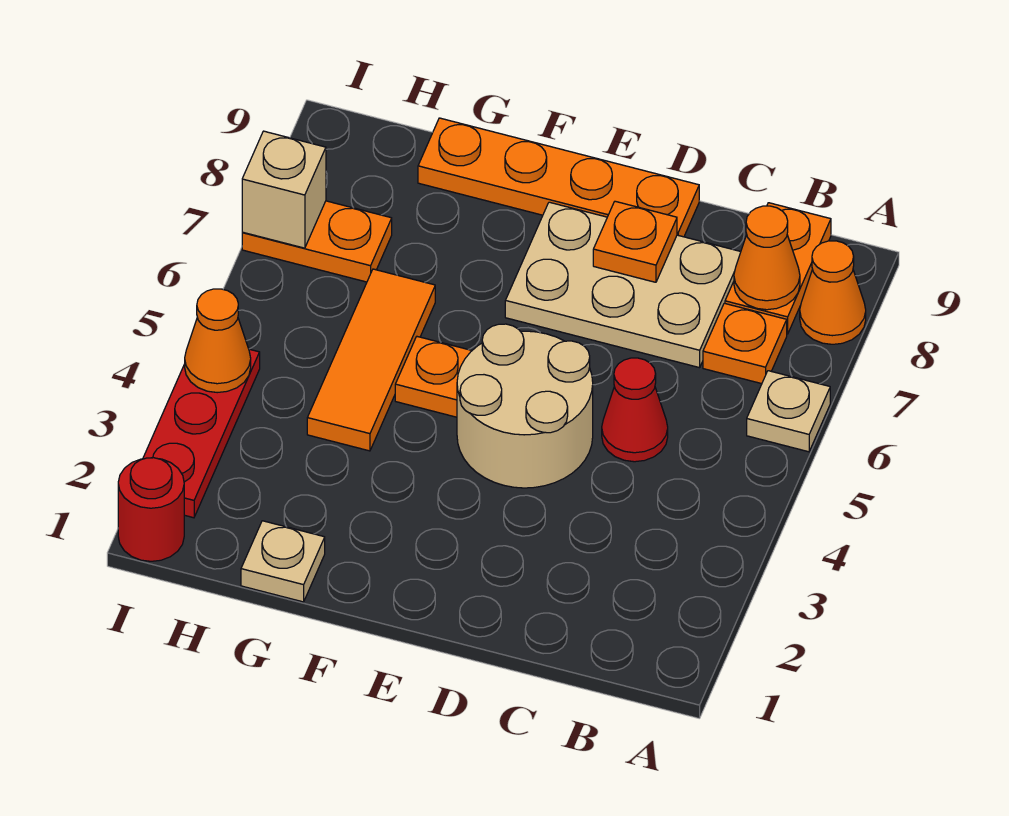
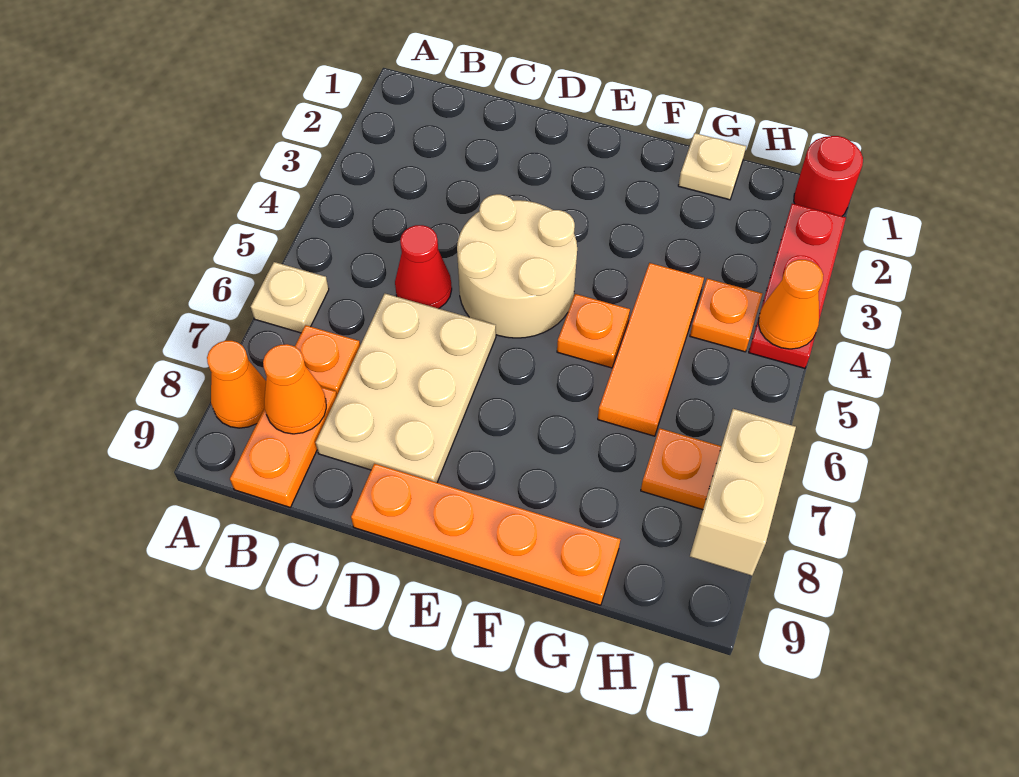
tan plate C7:E8 level 1 -> tan plate C6:D8 level 1
orange plate D8 level 2 -> orange plate H4 level 1
tan brick I7 level 2 -> tan brick I7:I8 level 2

